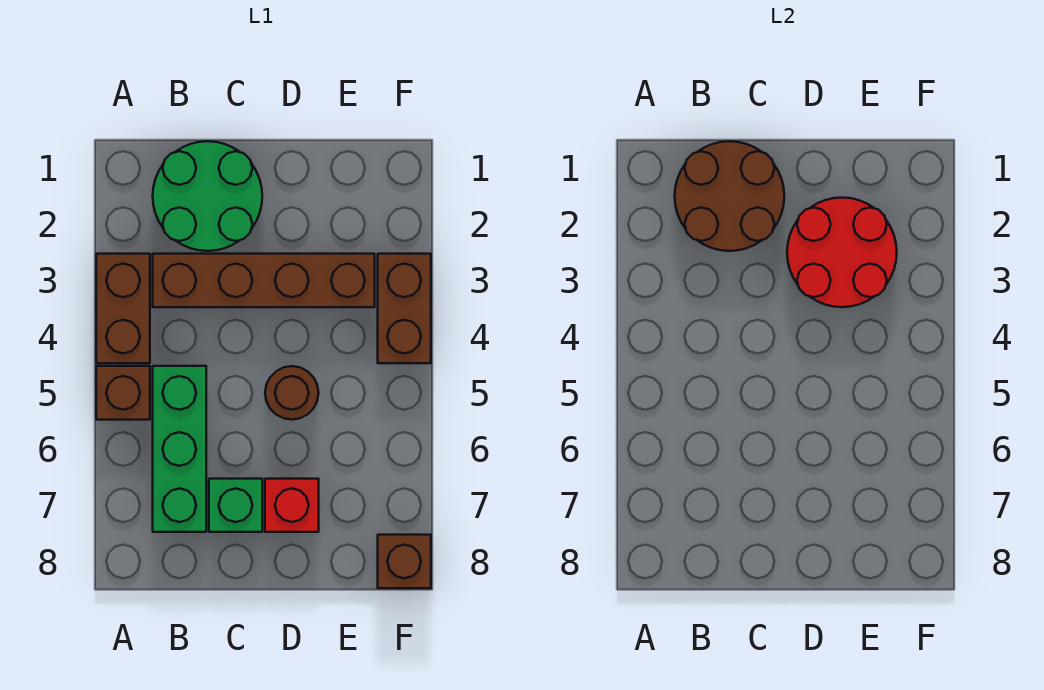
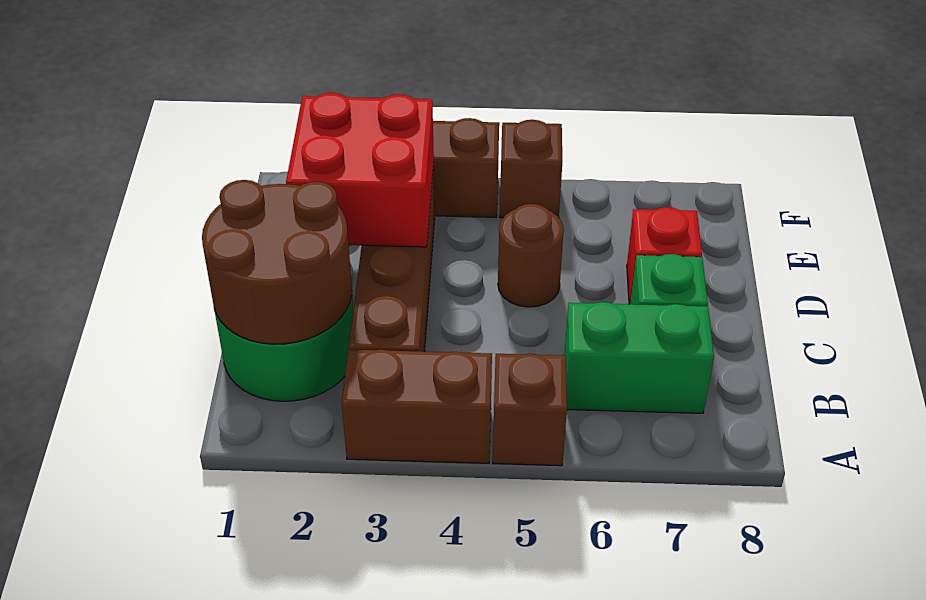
green brick B5:B7 level 1 -> green brick B6:B7 level 1
red round brick D2:E3 level 2 -> red brick D2:E3 level 2
brown brick F8 level 1 -> brown brick F5 level 1

